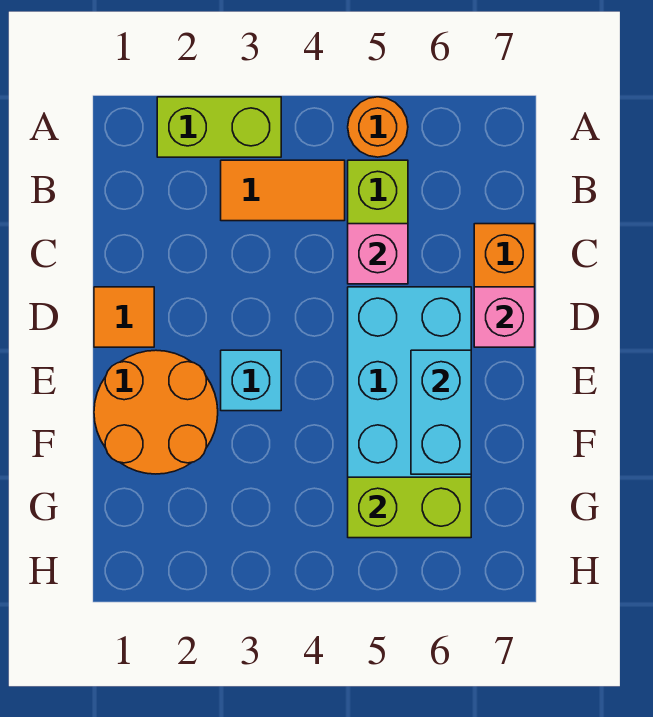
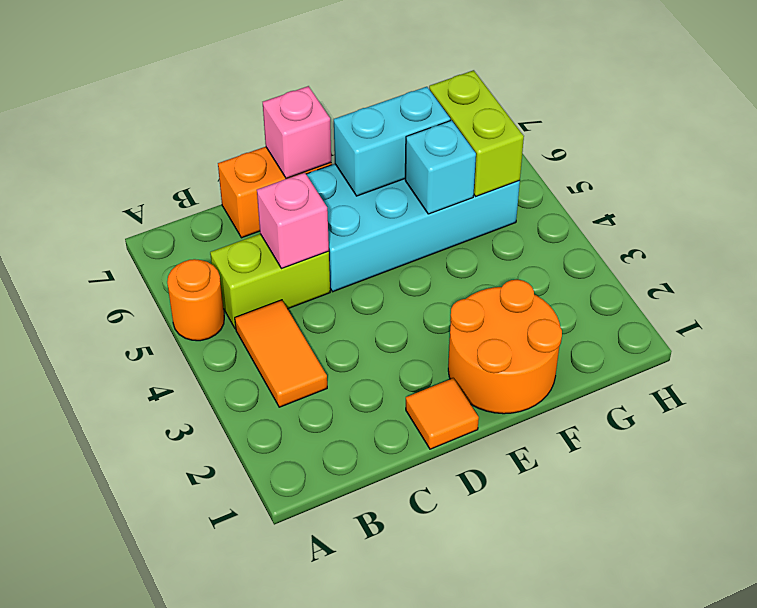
lime brick A2:A3 level 1 -> none
cyan brick E3 level 1 -> cyan brick F5 level 2

